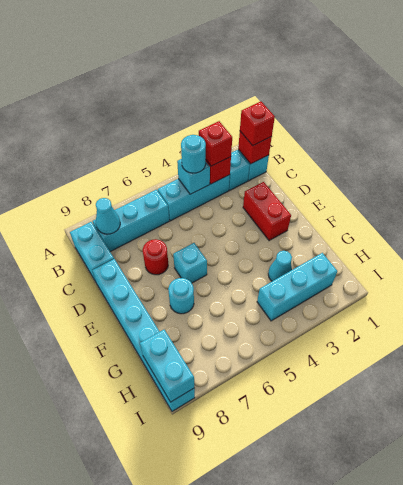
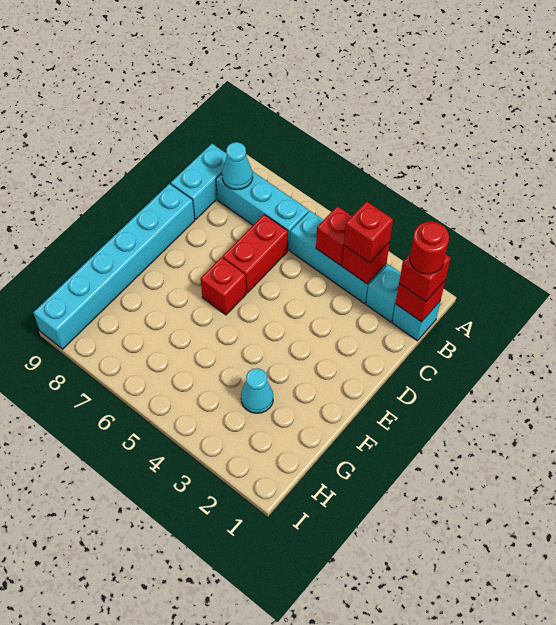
cyan brick B4 level 2 -> red brick B4 level 2
cyan round brick B4 level 3 -> none
red brick D2:E2 level 1 -> red brick C6:D6 level 1
red round brick D7 level 1 -> red round brick B1 level 4
cyan brick E6 level 1 -> red brick E6 level 1
cyan round brick F7 level 1 -> none
cyan brick H2:H4 level 1 -> none
cyan brick H9:I9 level 2 -> none

